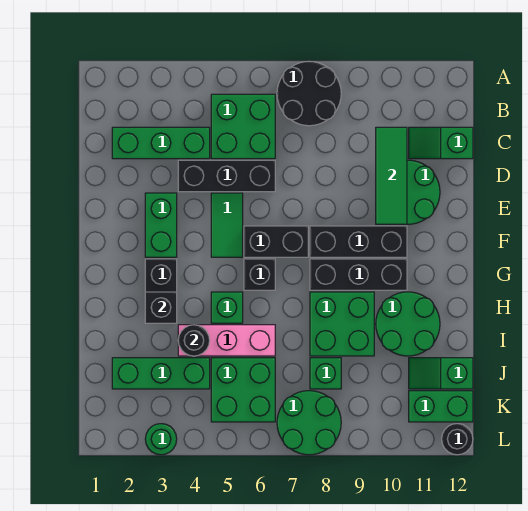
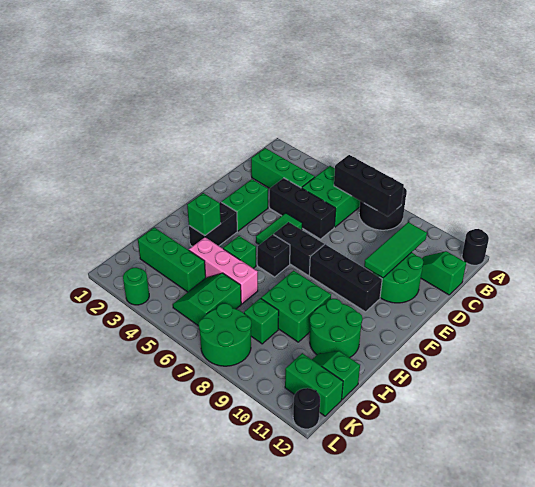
black brick G8:G10 level 1 -> black brick B6:B8 level 2
black brick H3 level 2 -> green brick H3 level 2
black round brick I4 level 2 -> black round brick A12 level 1
green brick J5:K6 level 1 -> green slope J5:K6 level 1 top 6

